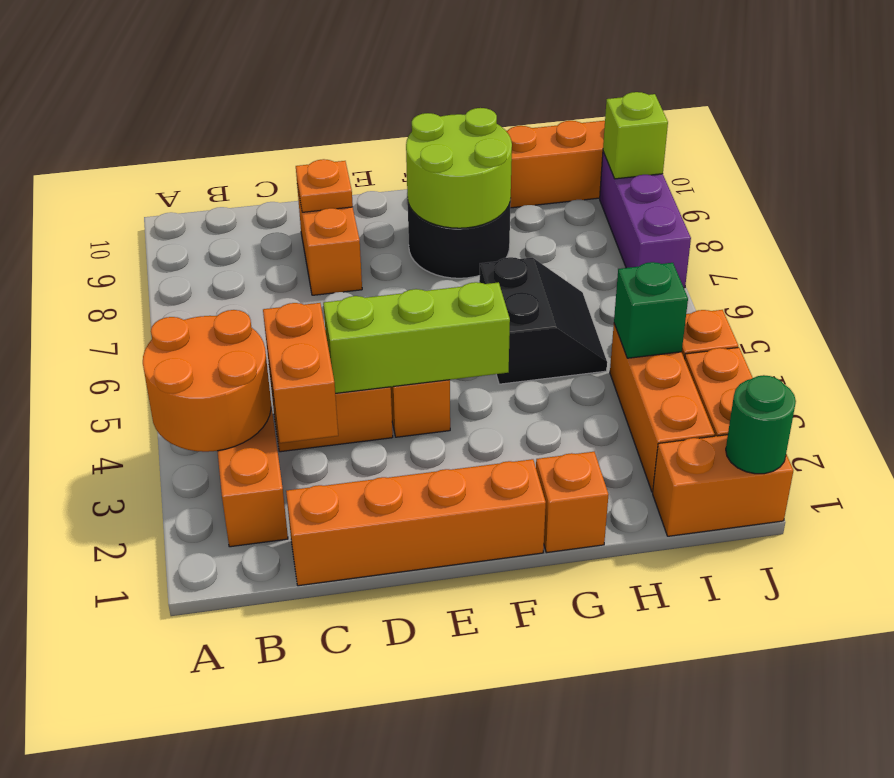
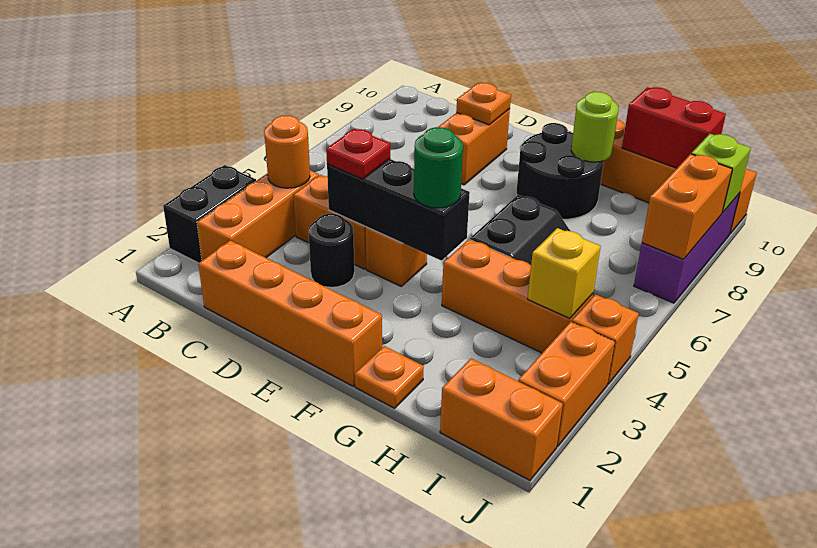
none -> black brick A2:A3 level 1
orange round brick A3:B4 level 2 -> orange round brick B4 level 2
orange brick C3:C4 level 2 -> orange brick J7:J8 level 2
none -> black round brick D3 level 1
lime brick D4:F4 level 2 -> black brick D4:F4 level 2
none -> red plate D4 level 3
lime round brick F8:G9 level 2 -> lime round brick G9 level 2
orange brick G1 level 1 -> orange plate G1 level 1
none -> red brick H10:I10 level 2
orange brick I2:I4 level 1 -> orange brick G4:I4 level 1
green brick I4 level 2 -> yellow brick I4 level 2
green round brick J1 level 2 -> green round brick F4 level 3

